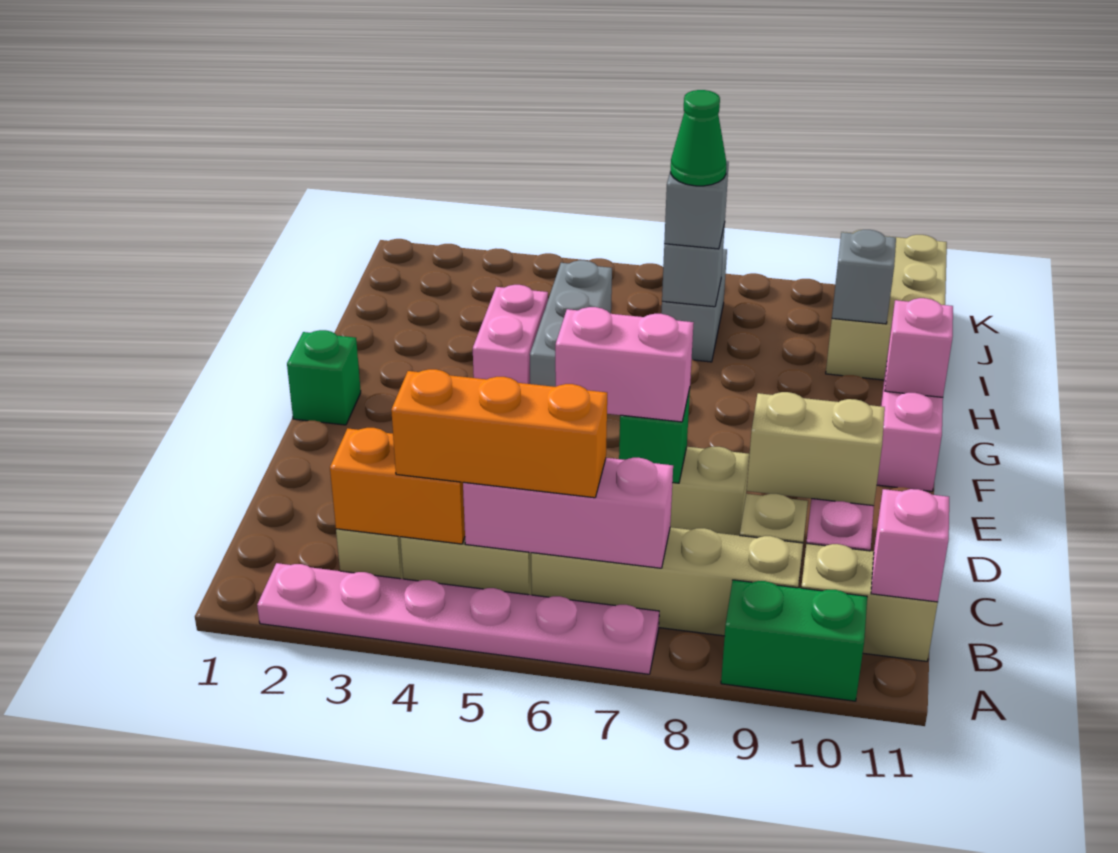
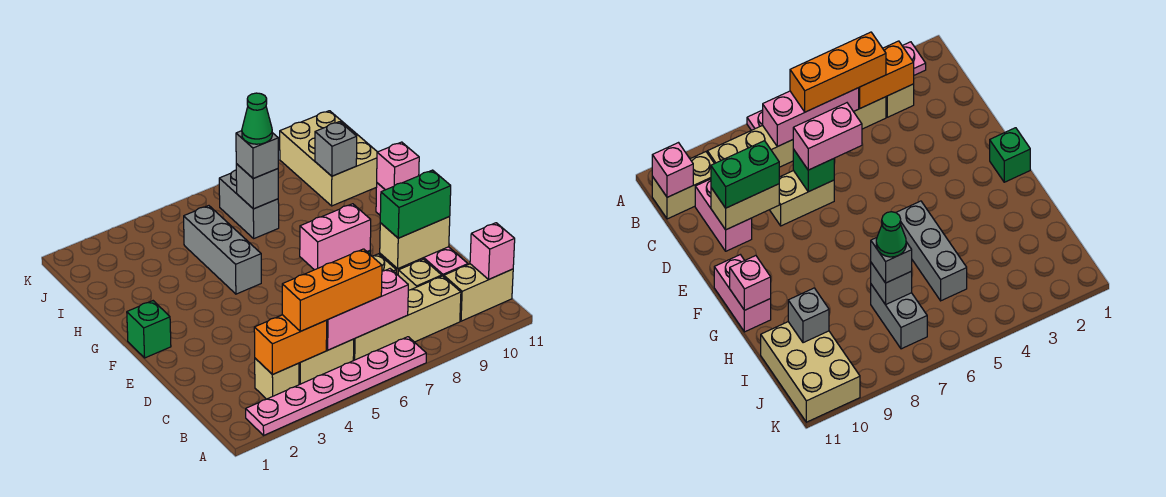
green brick A9:A10 level 1 -> green brick D9:D10 level 3
pink brick G4:H4 level 1 -> none

